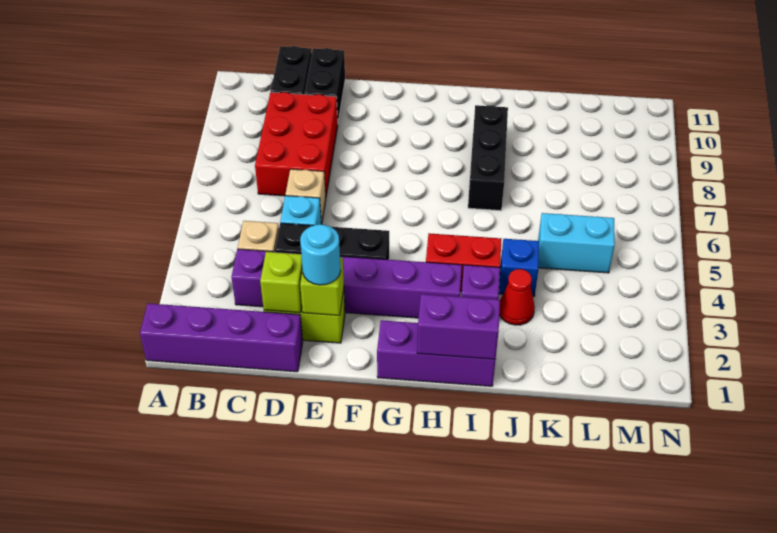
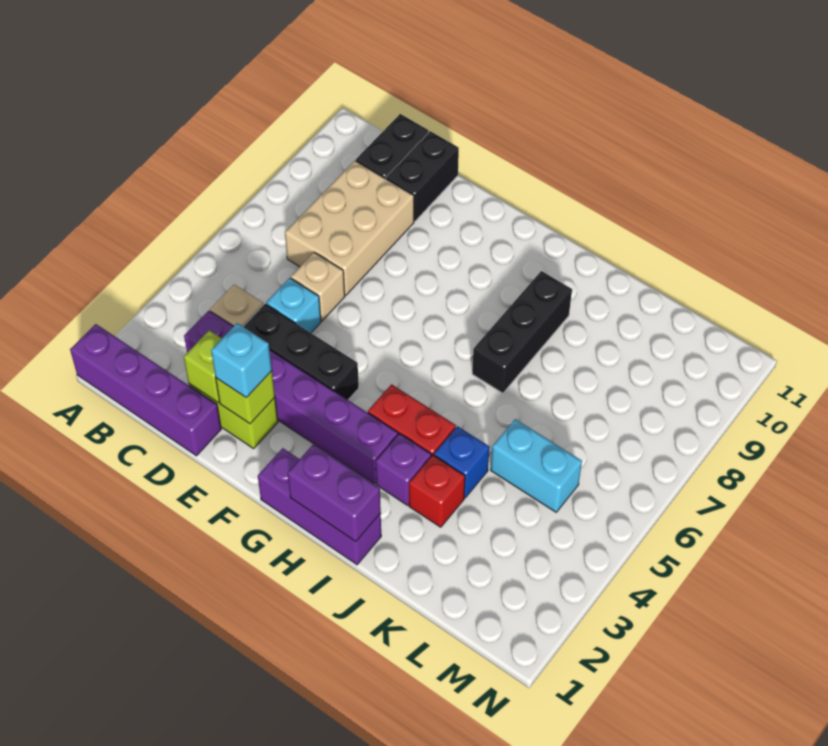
red brick C7:D9 level 1 -> tan brick C7:D9 level 1
cyan round brick E2 level 3 -> cyan brick E2 level 3
red cone J3 level 1 -> red brick J3 level 1

